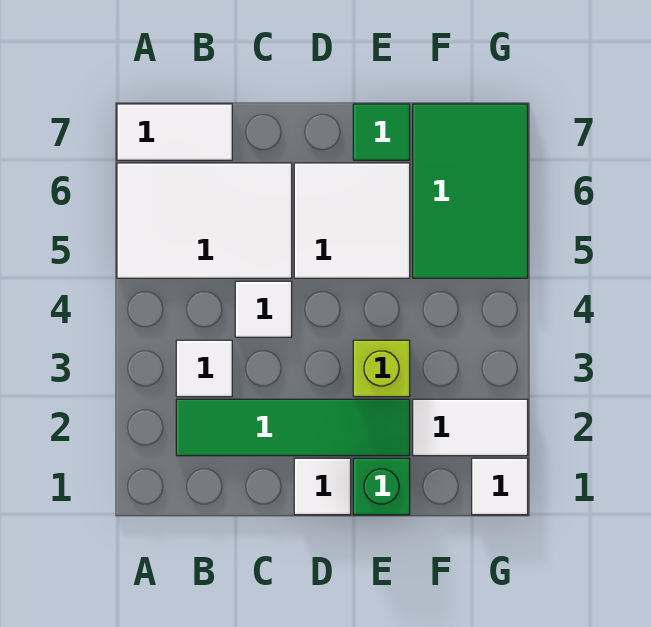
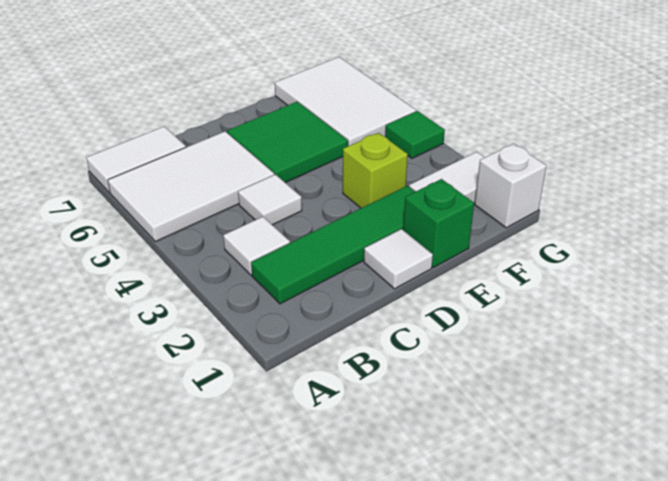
white tile D5:E6 level 1 -> green tile D5:E6 level 1
green tile E7 level 1 -> green tile G4 level 1
green tile F5:G7 level 1 -> white tile F5:G7 level 1
white tile G1 level 1 -> white brick G1 level 1

